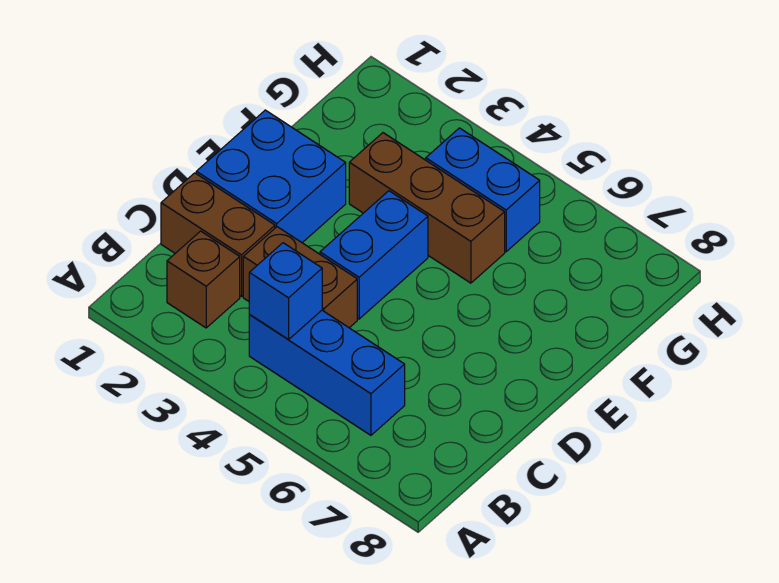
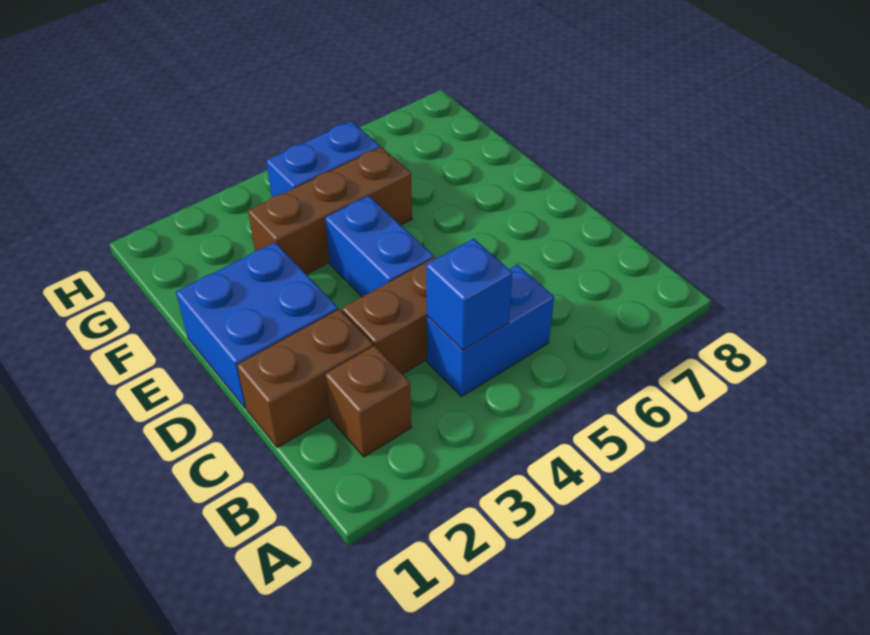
blue brick B4:B6 level 1 -> blue brick B4:B5 level 1

